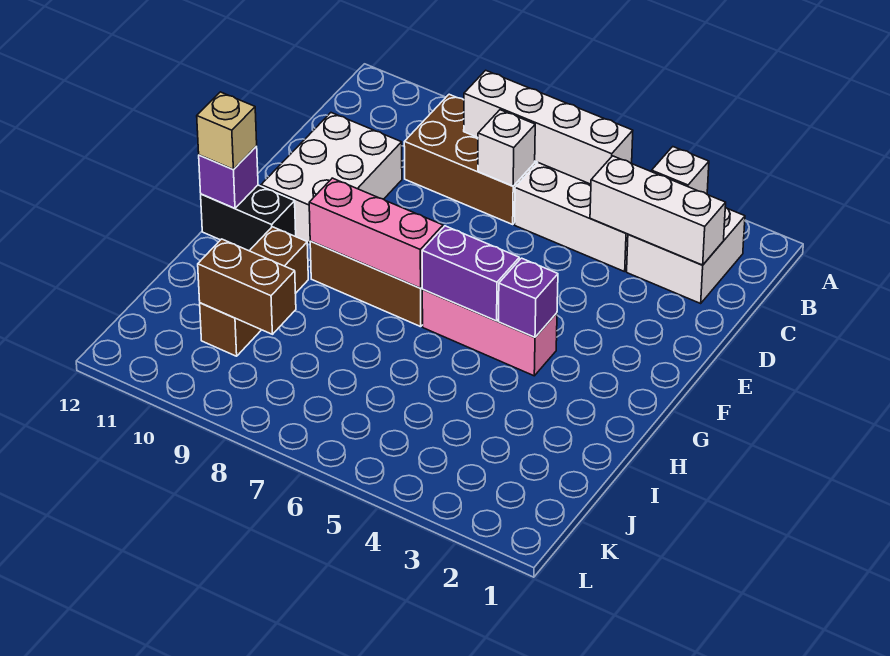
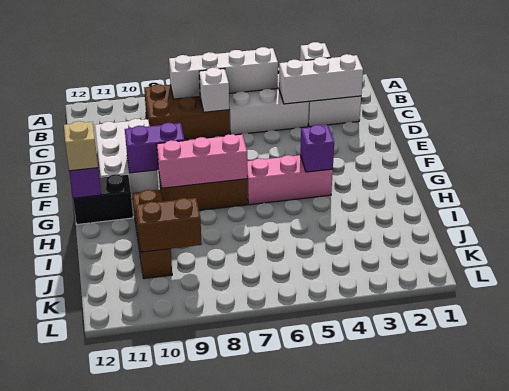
purple brick G5:G6 level 2 -> purple brick F9:F10 level 2

